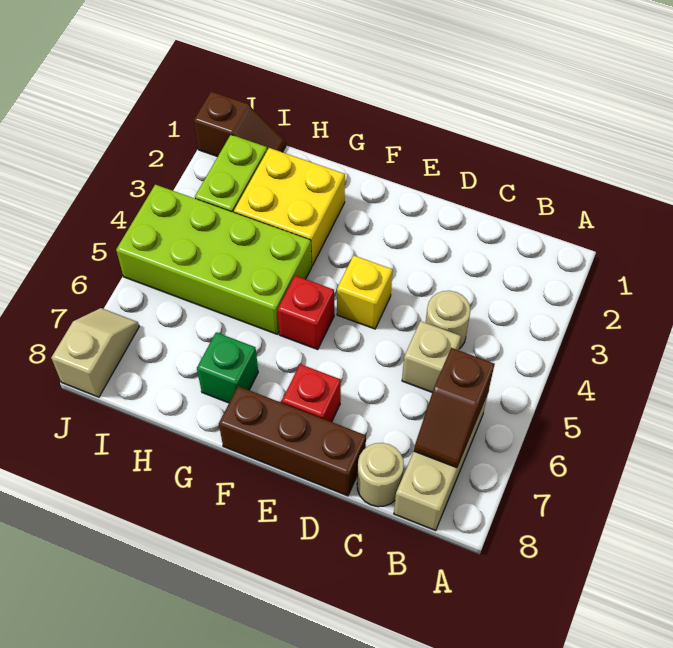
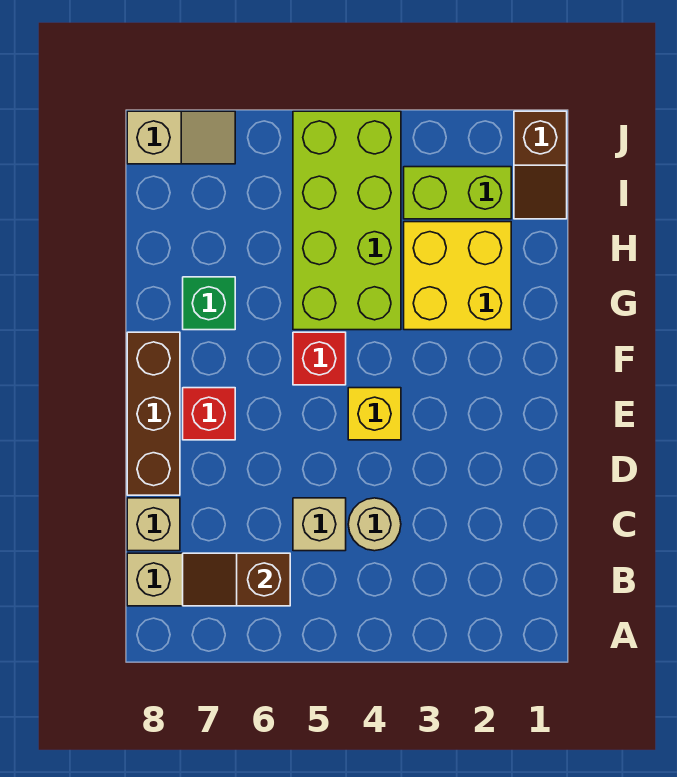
tan round brick C8 level 1 -> tan brick C8 level 1

